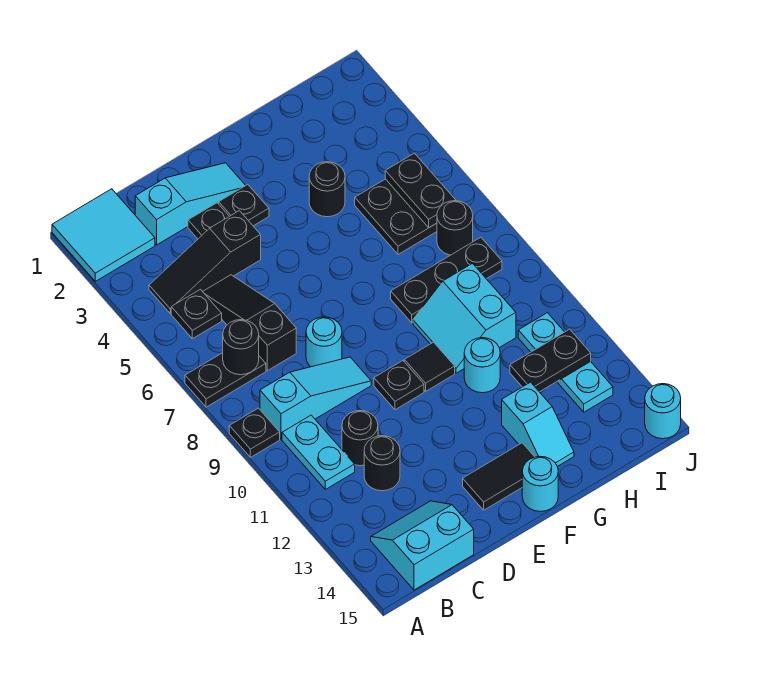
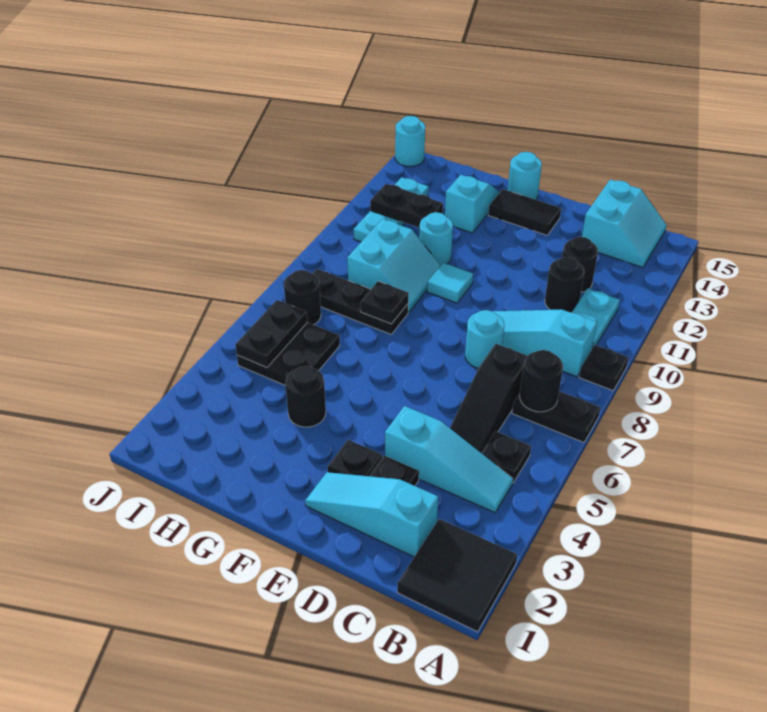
cyan tile A1:B2 level 1 -> black tile A1:B2 level 1
black slope B4:D4 level 1 top D -> cyan slope B4:D4 level 1 top D
cyan slope B14:C15 level 1 top 15 -> cyan slope B14:C15 level 1 top C
black plate E10 level 1 -> black plate G8 level 2
black tile F10 level 1 -> cyan tile F10 level 1

